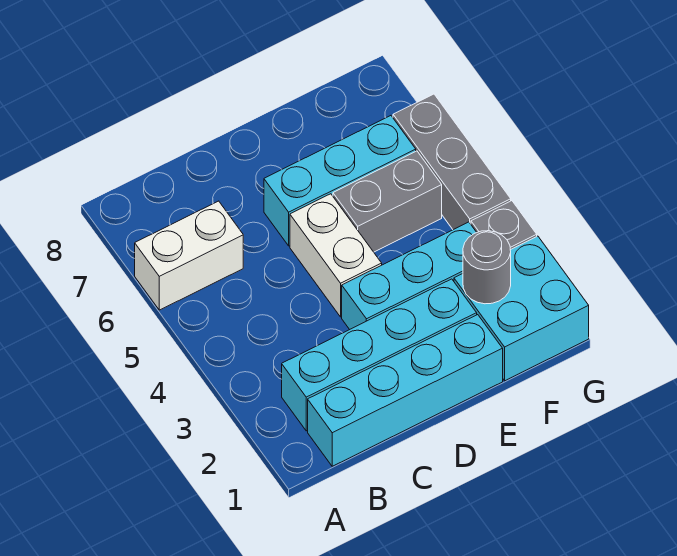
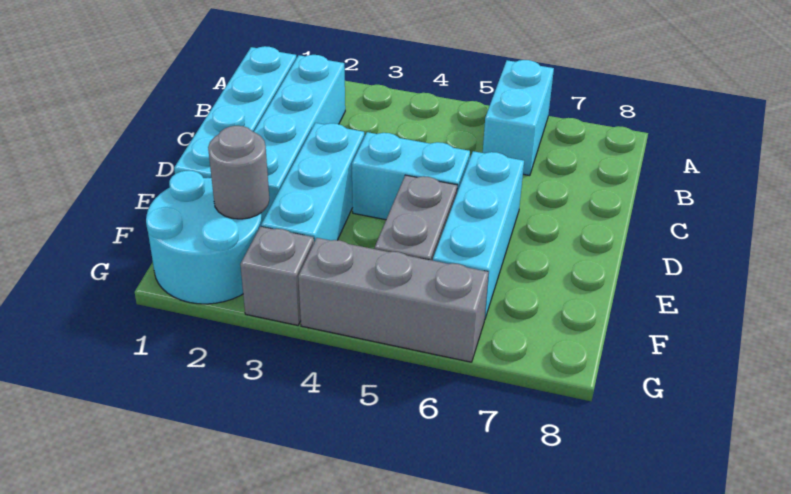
white brick A6:B6 level 1 -> cyan brick A6:B6 level 1
white brick D4:D5 level 1 -> cyan brick D4:D5 level 1
cyan brick F1:G2 level 1 -> cyan round brick F1:G2 level 1

